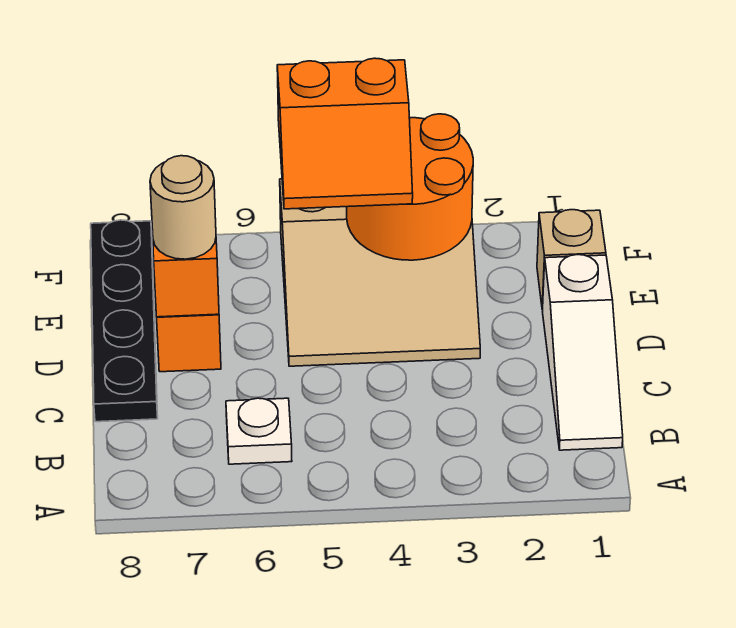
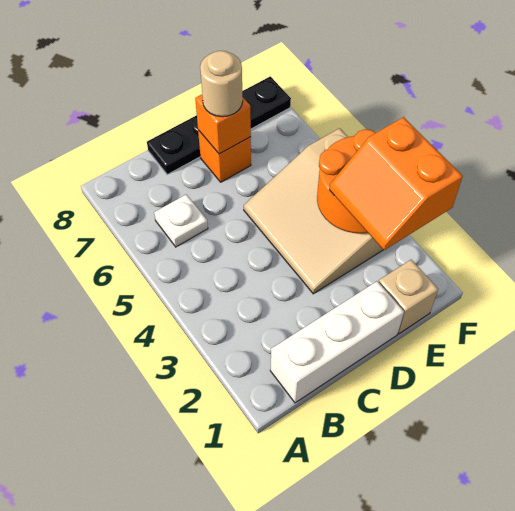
white slope B1:D1 level 1 top D -> white brick B1:D1 level 1
orange slope E4:F5 level 3 top F -> orange slope E2:F3 level 3 top F

